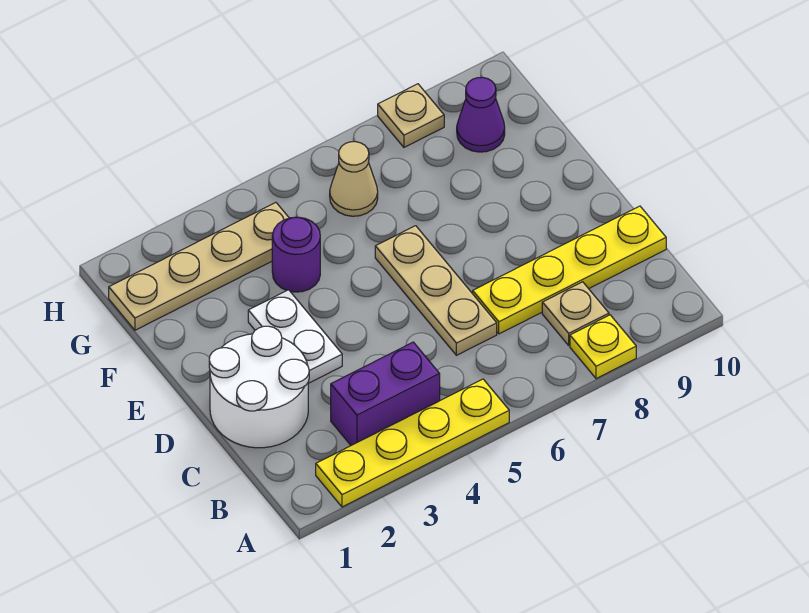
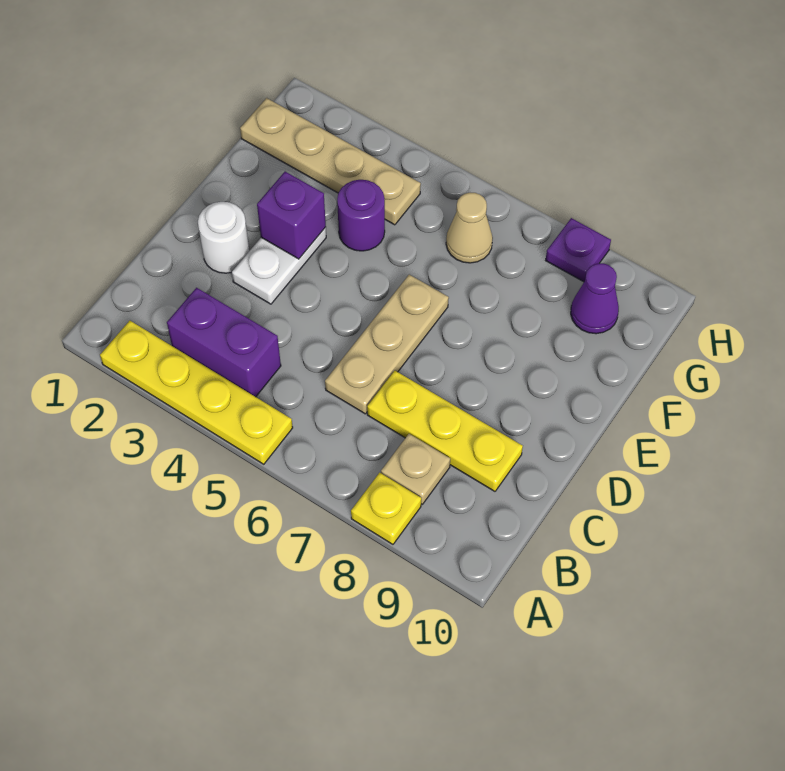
white round brick C1:D2 level 1 -> white round brick D2 level 1
yellow plate C7:C10 level 1 -> yellow plate C7:C9 level 1
none -> purple brick E3 level 2
tan plate H8 level 1 -> purple plate H8 level 1

